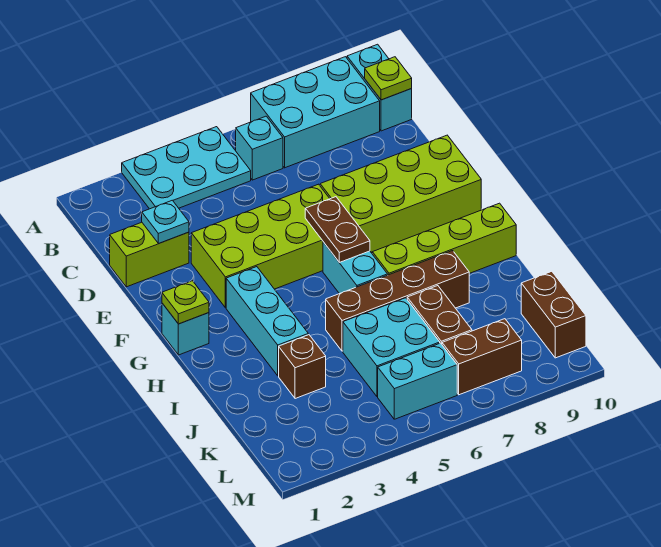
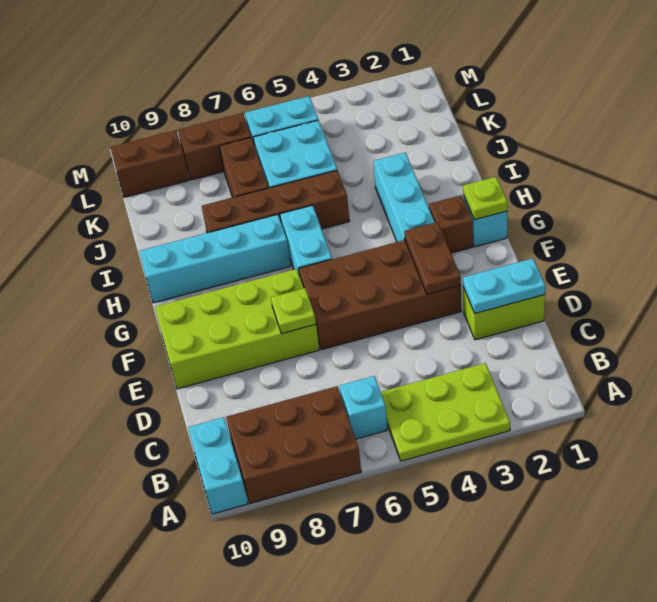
cyan plate A3:B5 level 1 -> lime plate A3:B5 level 1
cyan brick A7:B9 level 1 -> brown brick A7:B9 level 1
lime plate B10 level 2 -> lime plate E7 level 2
cyan plate D2 level 2 -> cyan plate D1:D2 level 2
lime brick E3:F6 level 1 -> brown brick E3:F6 level 1
brown plate F6:G6 level 2 -> brown plate E3:F3 level 2
lime brick H7:H10 level 1 -> cyan brick H7:H10 level 1
brown brick J3 level 1 -> brown brick G2 level 1
brown brick K10:L10 level 1 -> brown brick L9:L10 level 1

